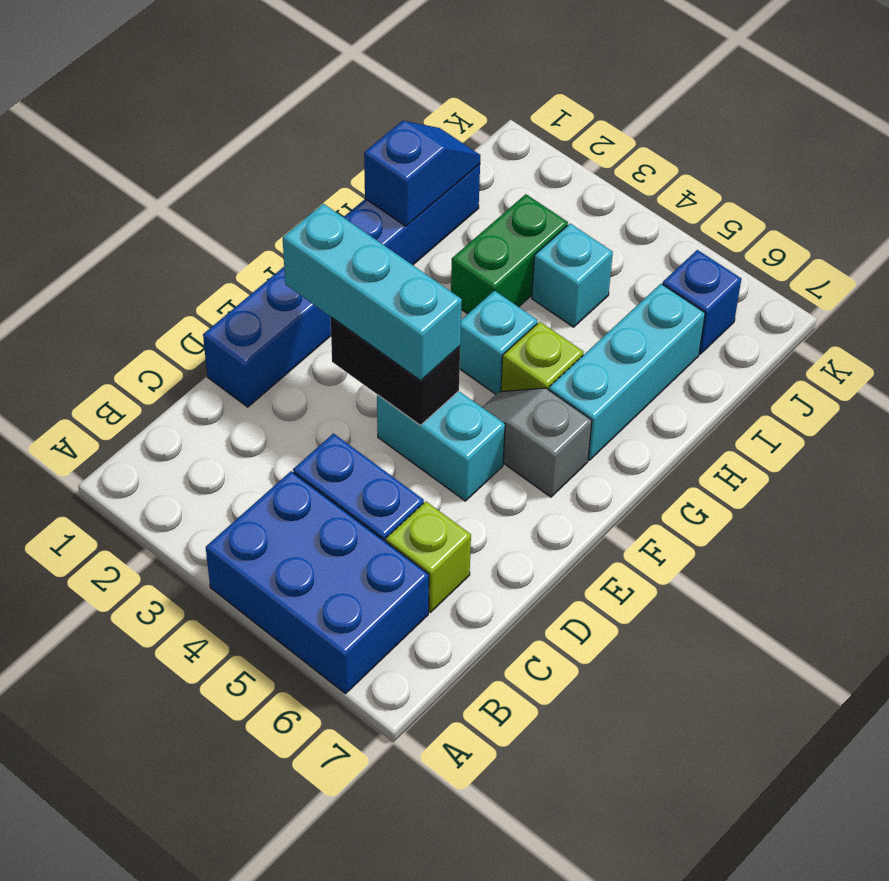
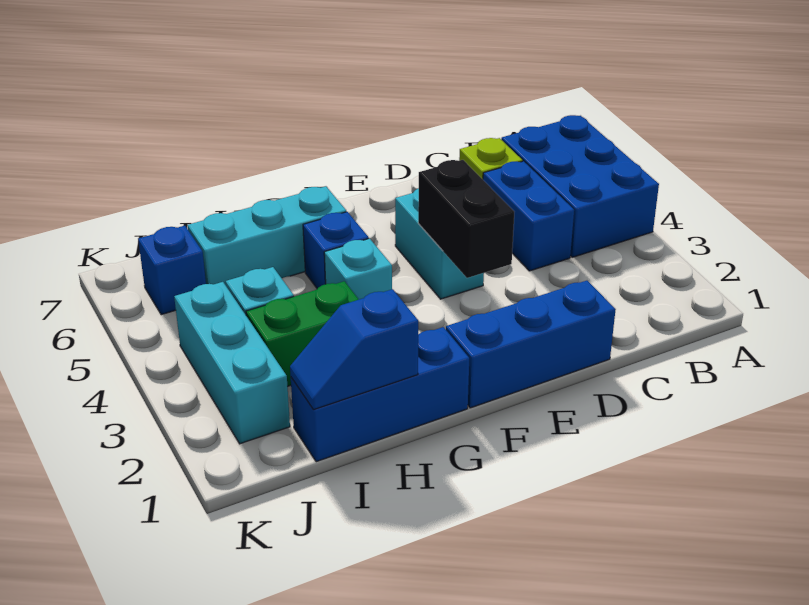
cyan brick E2:E4 level 3 -> cyan brick J2:J4 level 1
grey slope F5:F6 level 1 top 6 -> none
lime brick G5 level 1 -> blue brick G5 level 1

